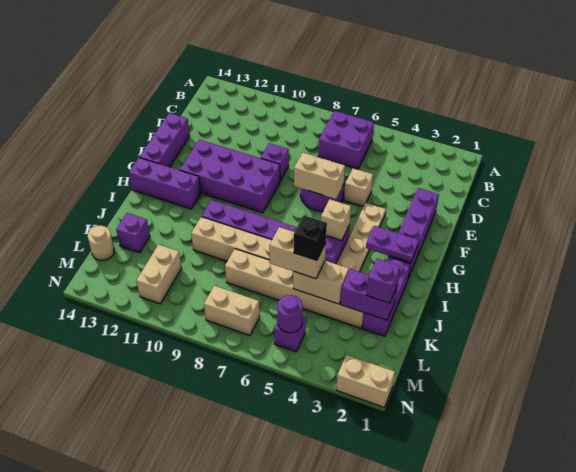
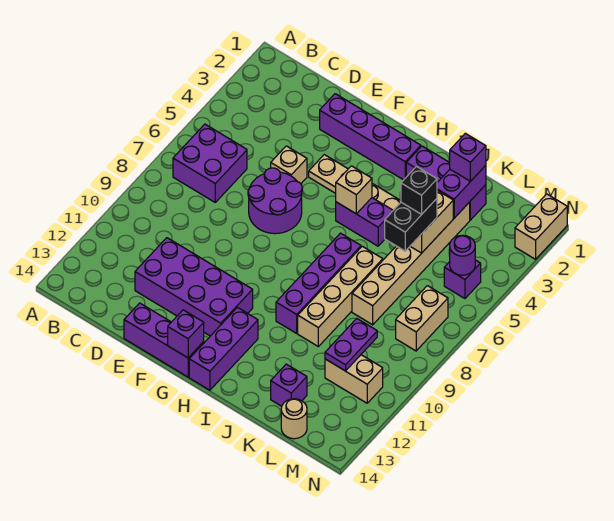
purple brick E9 level 1 -> purple brick G14 level 2
tan brick F6:F7 level 2 -> none
purple brick F9:G12 level 1 -> purple brick D11:G12 level 1
purple plate H2:H3 level 2 -> purple plate L10:L11 level 2
tan brick K5:K6 level 3 -> black brick K5:K6 level 3

